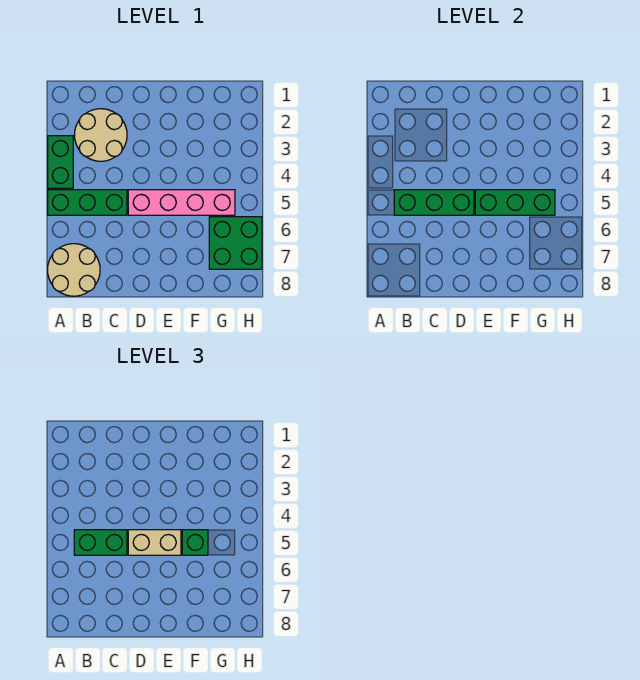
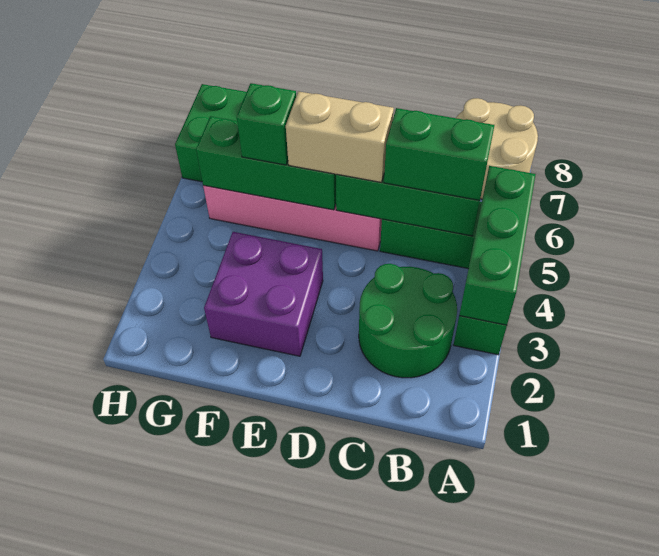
none -> green brick A3:A5 level 2
tan round brick B2:C3 level 1 -> green round brick B2:C3 level 1
none -> purple brick E2:F3 level 1

